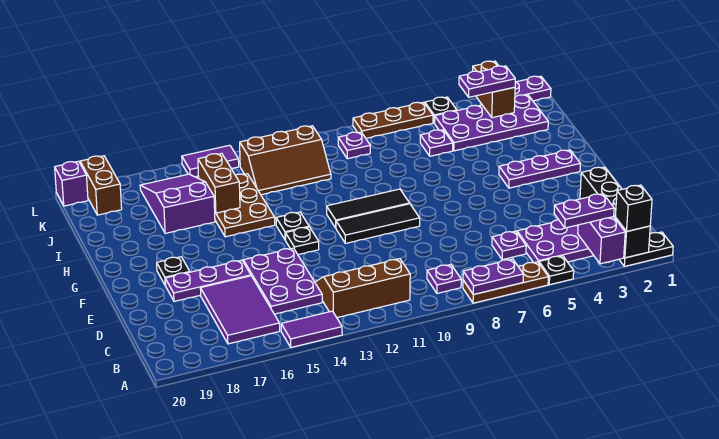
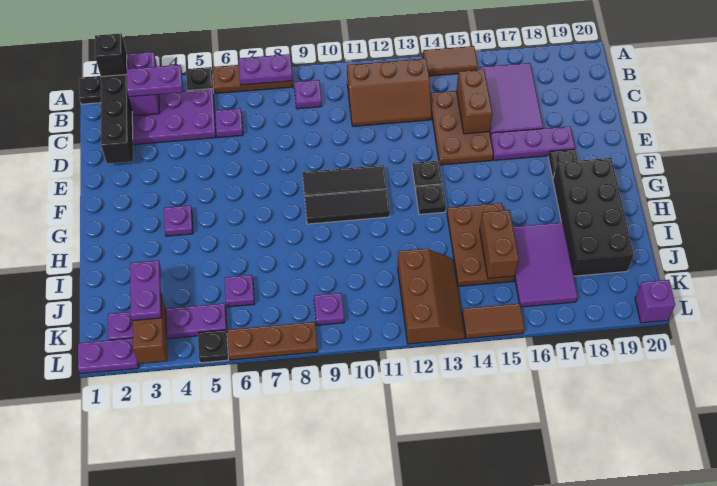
purple tile A14:A15 level 1 -> brown tile A14:A15 level 1
purple plate C14:E15 level 1 -> brown plate C14:E15 level 1
purple plate G2:G4 level 1 -> purple plate G4 level 1
none -> black brick G18:J19 level 1
purple slope I16:K17 level 1 top I -> purple tile I16:K17 level 1
purple plate J2:K5 level 1 -> purple plate K2:K5 level 1
brown slope J11:K13 level 1 top K -> brown slope J12:L13 level 1 top 12
purple plate K3:K4 level 3 -> purple plate J3:K3 level 3
brown brick K19:L19 level 1 -> brown brick C15:D15 level 2
purple tile L14:L15 level 1 -> brown tile L14:L15 level 1

